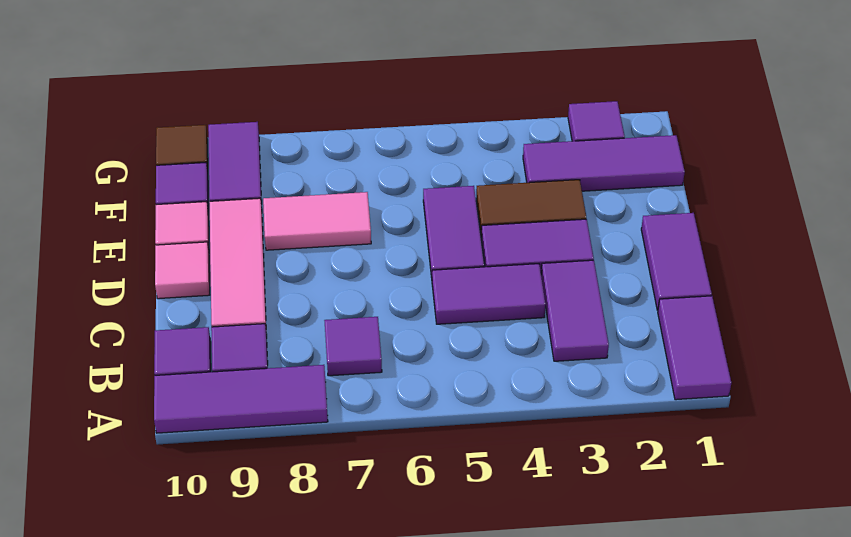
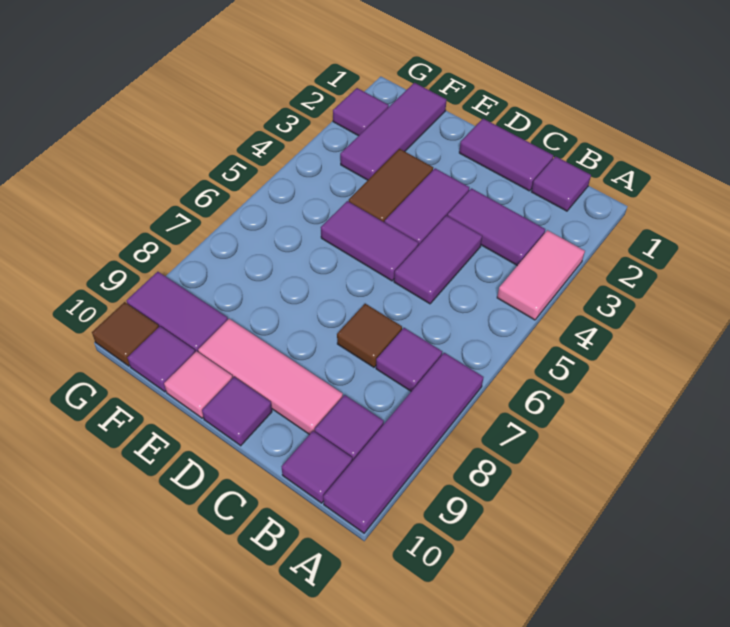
purple tile A1:B1 level 1 -> purple tile B1 level 1
purple tile A8:A10 level 1 -> purple tile A7:A10 level 1
none -> brown tile C7 level 1
pink tile D10 level 1 -> purple tile D10 level 1
pink tile E7:E8 level 1 -> pink tile A3:A4 level 1

